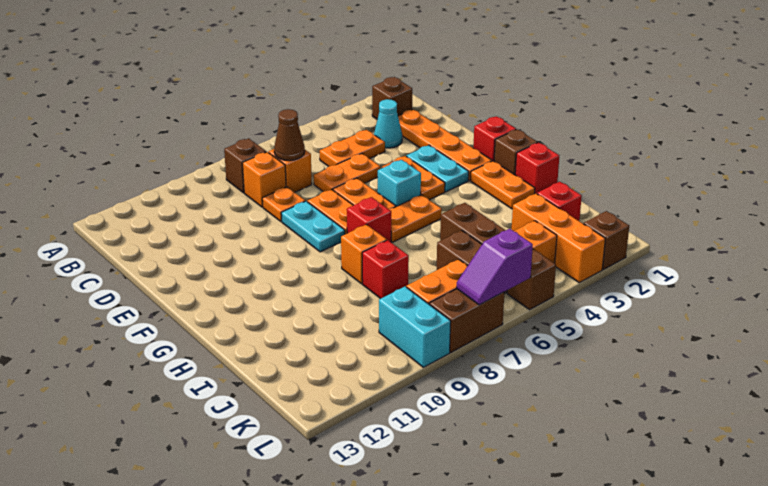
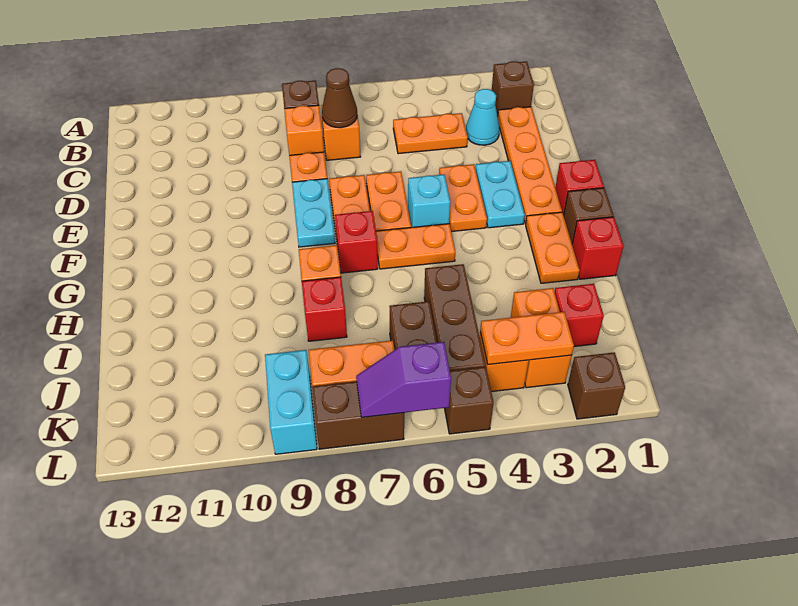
orange plate D5:D6 level 1 -> orange plate K3:K4 level 2
orange brick J3:L3 level 1 -> orange brick J3:K3 level 1

